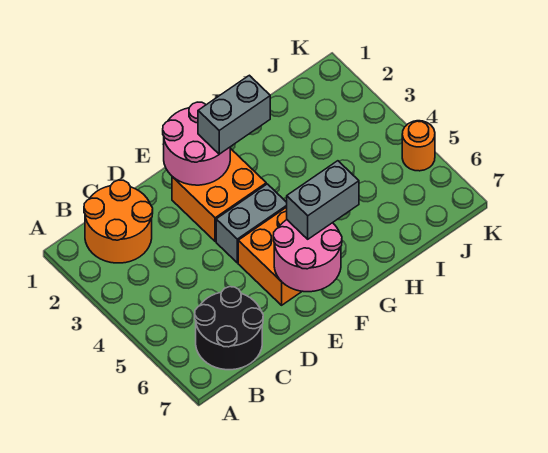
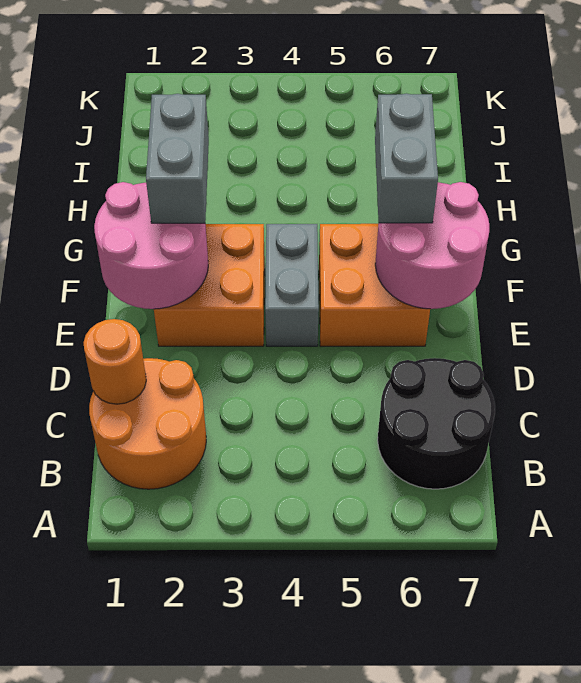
orange round brick K5 level 1 -> orange round brick C1 level 2

